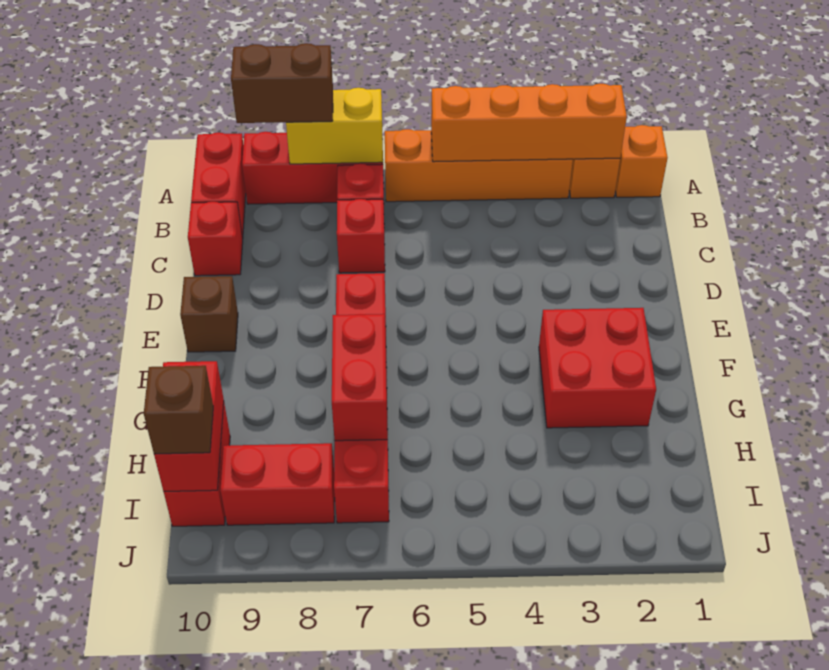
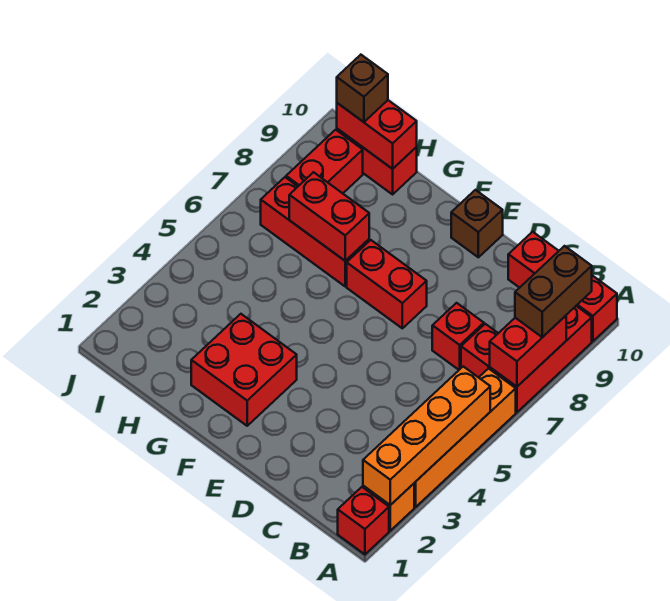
orange brick A1 level 1 -> red brick A1 level 1
yellow brick A7:A8 level 2 -> red brick A7:A8 level 2

